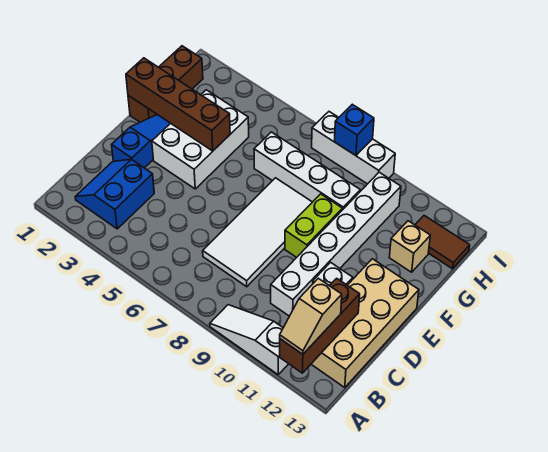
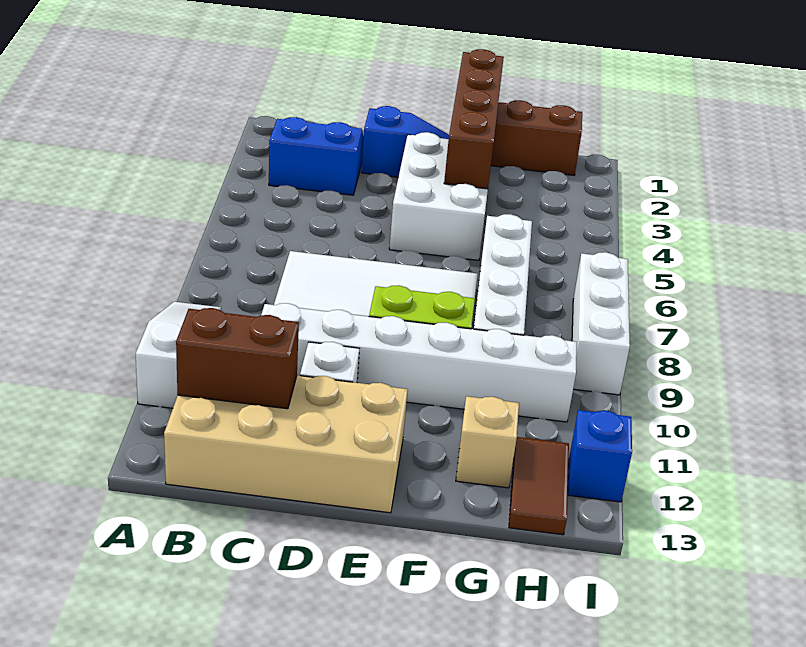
brown brick A12:C12 level 2 -> brown brick B12:C12 level 2
tan slope A12:B12 level 3 top B -> none
white brick E3:G4 level 1 -> white brick E3:F5 level 1
blue brick I8 level 2 -> blue brick I12 level 1

